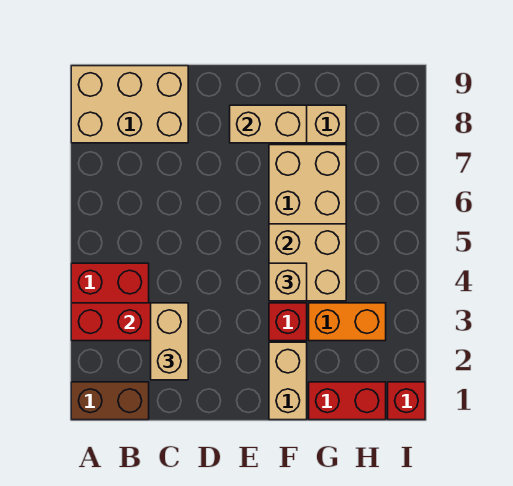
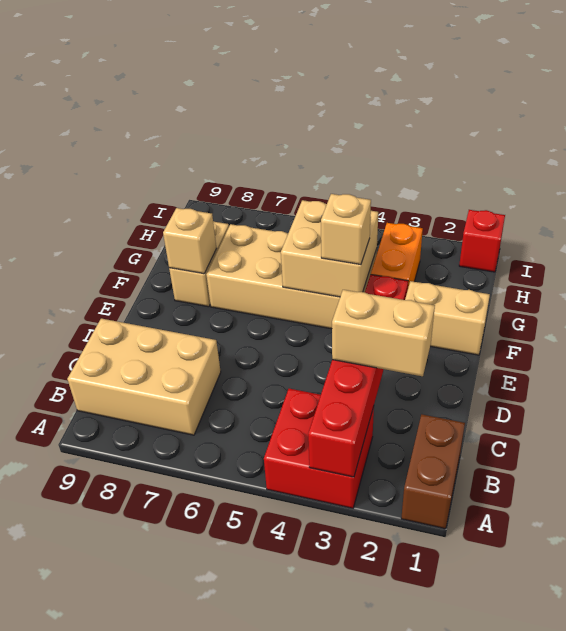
tan brick A8:C9 level 1 -> tan brick B7:C9 level 1
tan brick E8:F8 level 2 -> tan brick F8 level 2
red brick G1:H1 level 1 -> none

